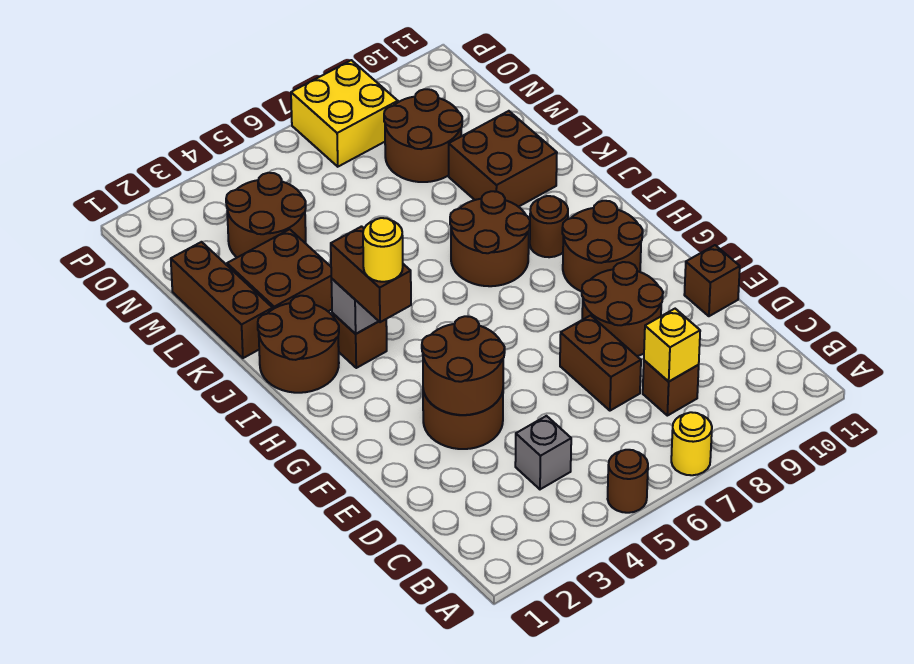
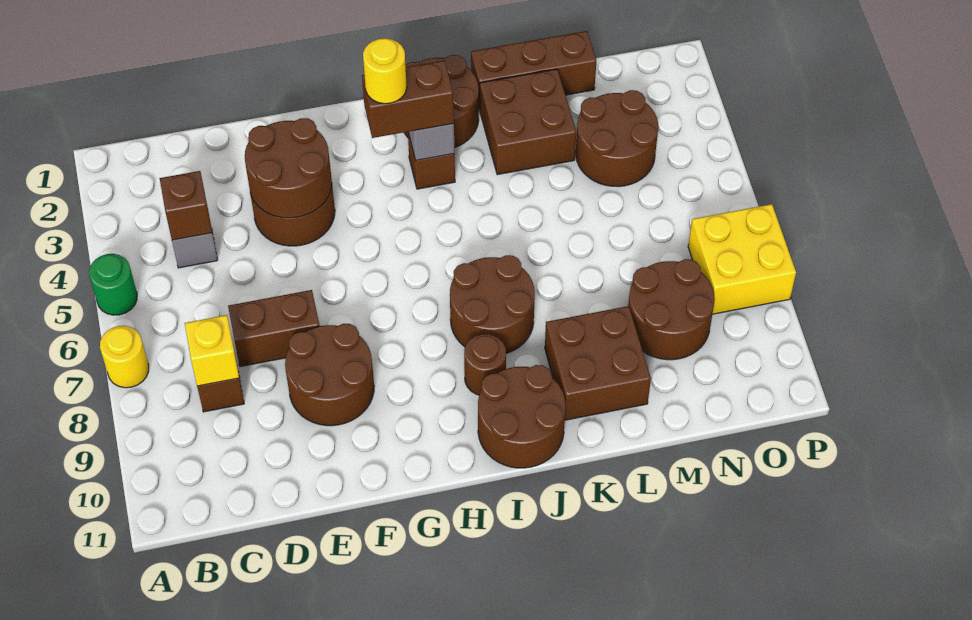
brown round brick A5 level 1 -> green round brick A5 level 1
brown brick E11 level 1 -> brown brick C4 level 2
brown round brick G9:H10 level 1 -> brown round brick I10:J11 level 1

